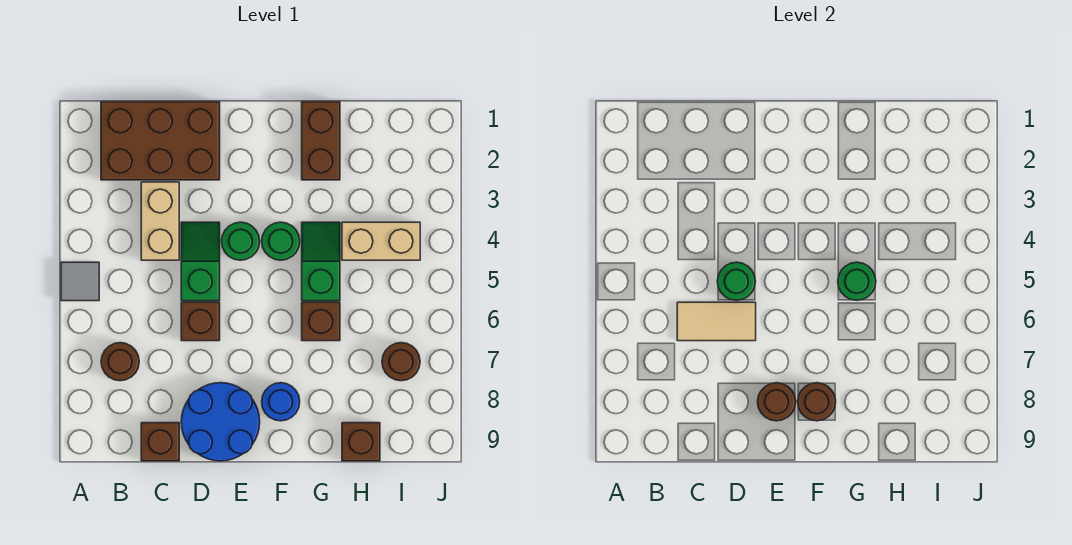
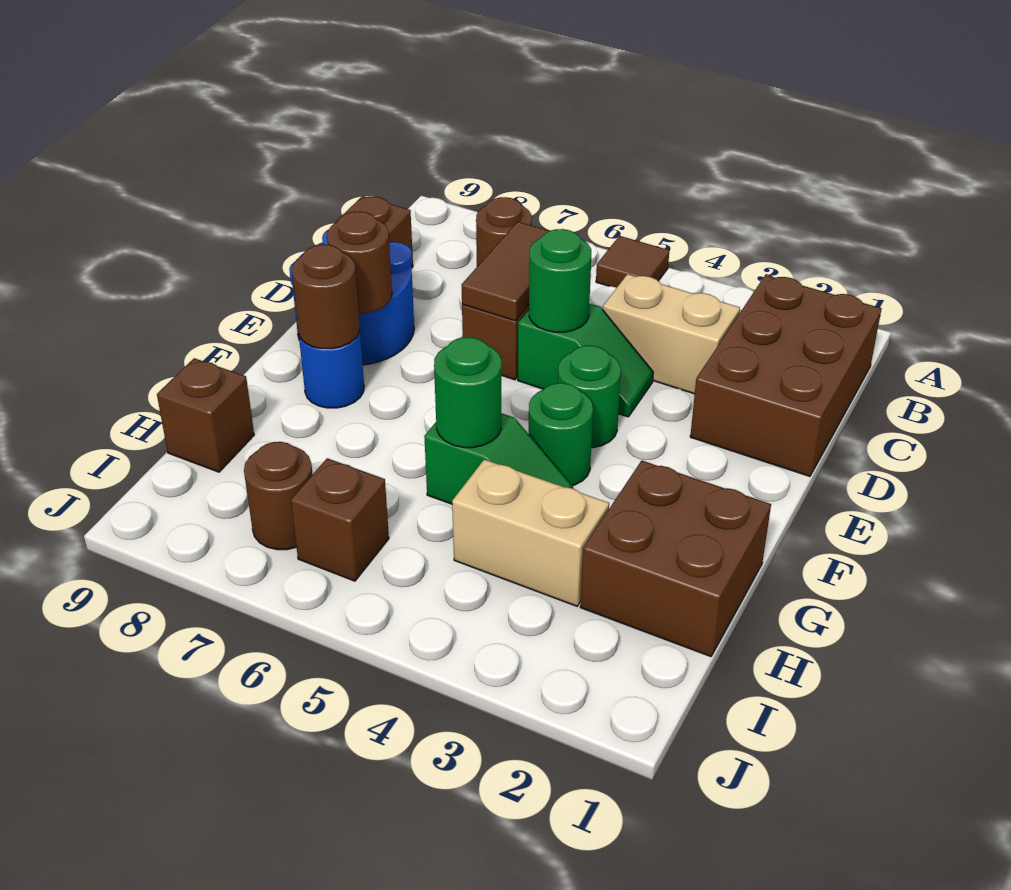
grey tile A5 level 1 -> brown tile A5 level 1
tan tile C6:D6 level 2 -> brown tile C6:D6 level 2
brown brick G1:G2 level 1 -> brown brick G1:H2 level 1
brown brick G6 level 1 -> brown brick I6 level 1
tan brick H4:I4 level 1 -> tan brick H3:H4 level 1

